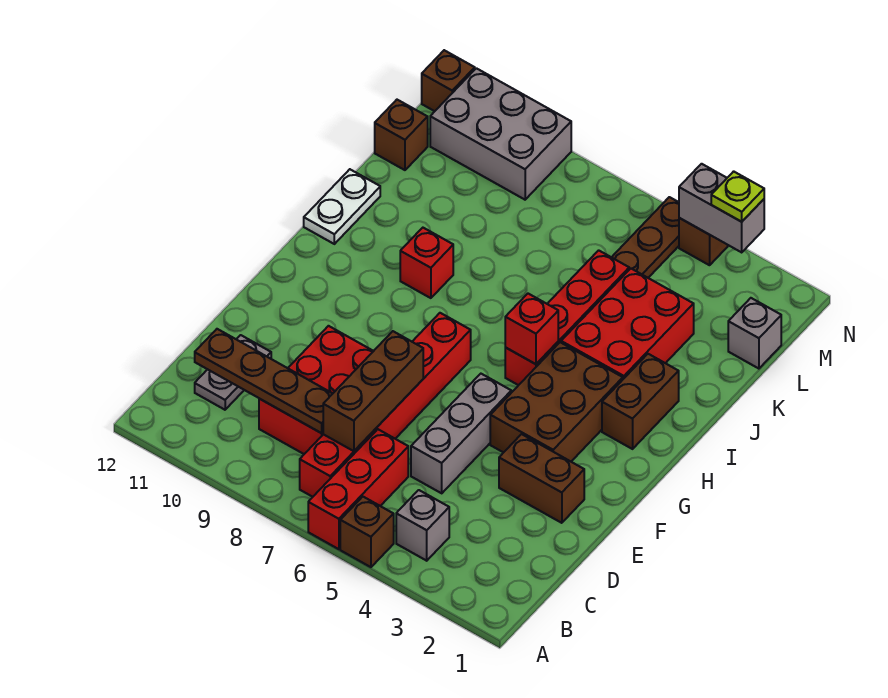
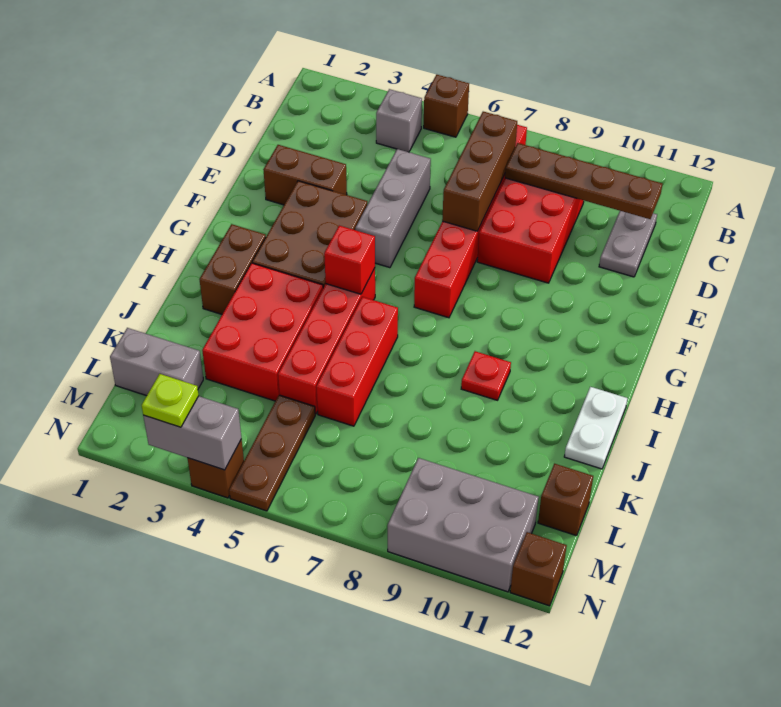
red brick A6:C6 level 1 -> red brick I6:K6 level 1
red brick I9 level 1 -> red plate I9 level 1
grey brick L1 level 1 -> grey brick L1:L2 level 1

